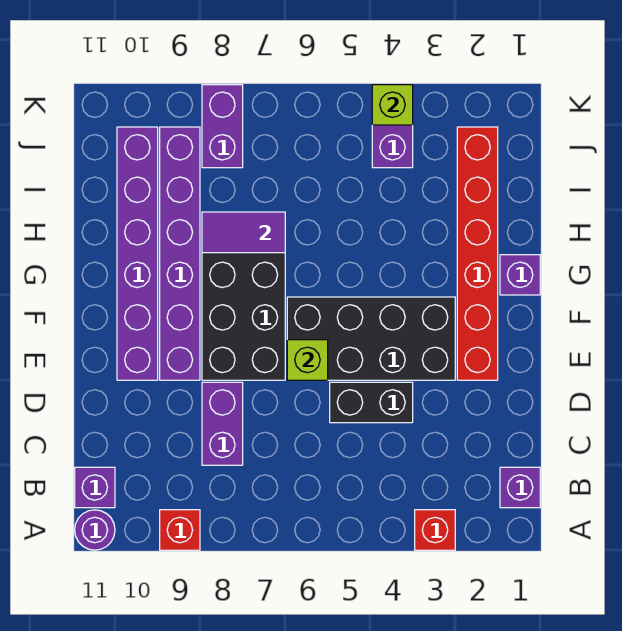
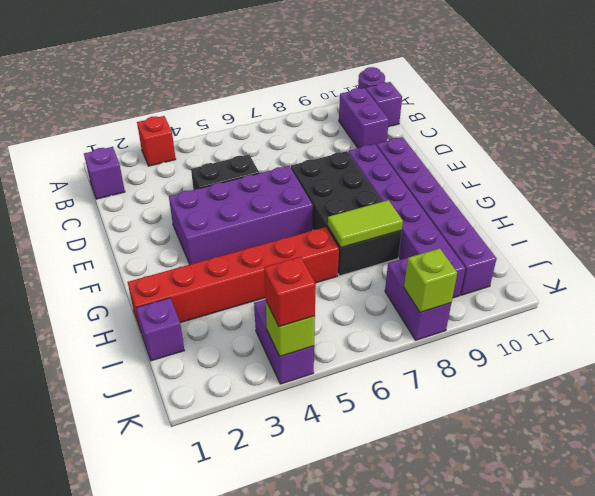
red brick A9 level 1 -> red brick K4 level 3
purple brick C8:D8 level 1 -> purple brick B10:C10 level 1
red brick E2:J2 level 1 -> red brick H1:H6 level 1
black brick E3:F6 level 1 -> purple brick E3:F6 level 1
lime brick E6 level 2 -> lime brick K8 level 2
purple brick G1 level 1 -> purple brick I1 level 1
purple tile H7:H8 level 2 -> lime tile H7:H8 level 2

